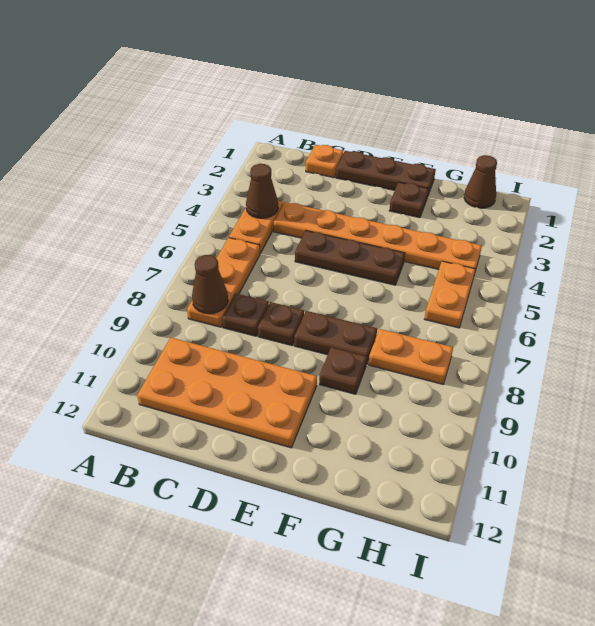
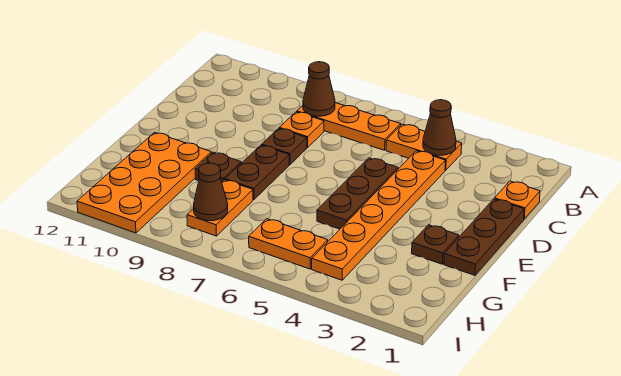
orange plate B10:E11 level 1 -> orange plate F10:I11 level 1
brown plate C8 level 1 -> orange plate C8 level 1
brown cone H1 level 1 -> brown cone H8 level 2

